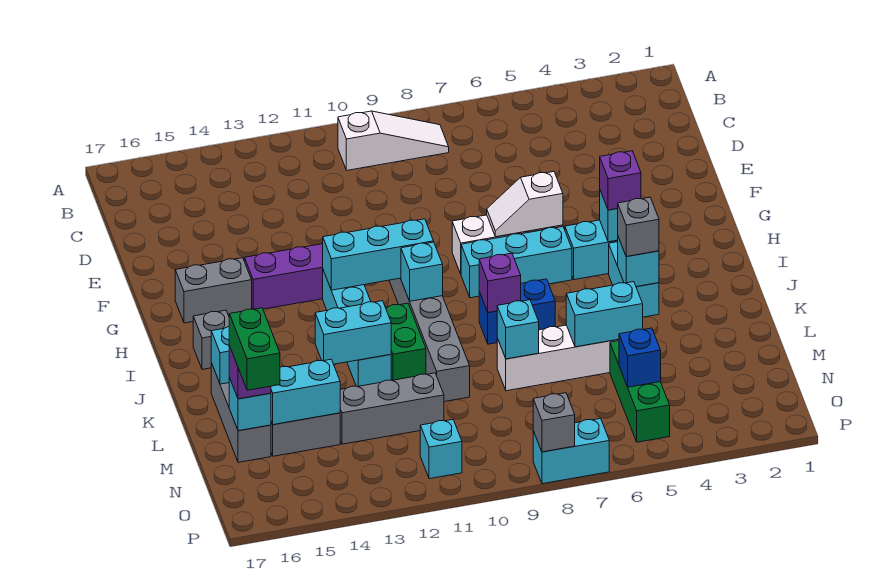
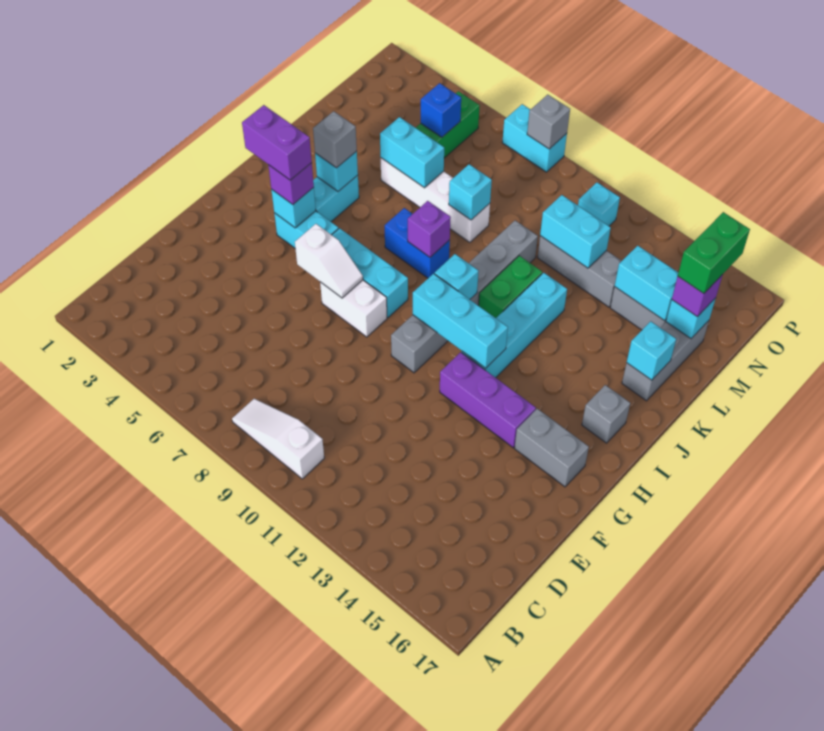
none -> purple brick H3:H4 level 4
cyan brick K12:K13 level 2 -> cyan brick M11:M12 level 2

